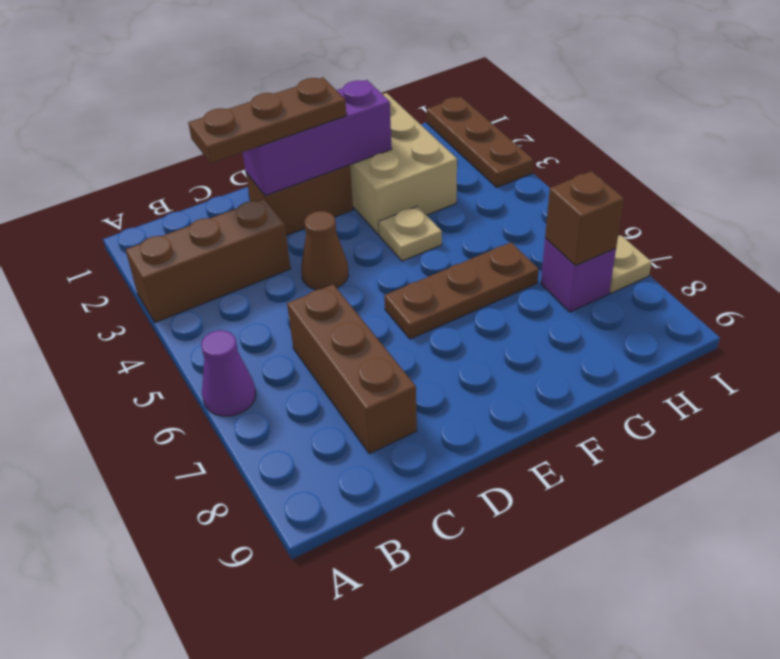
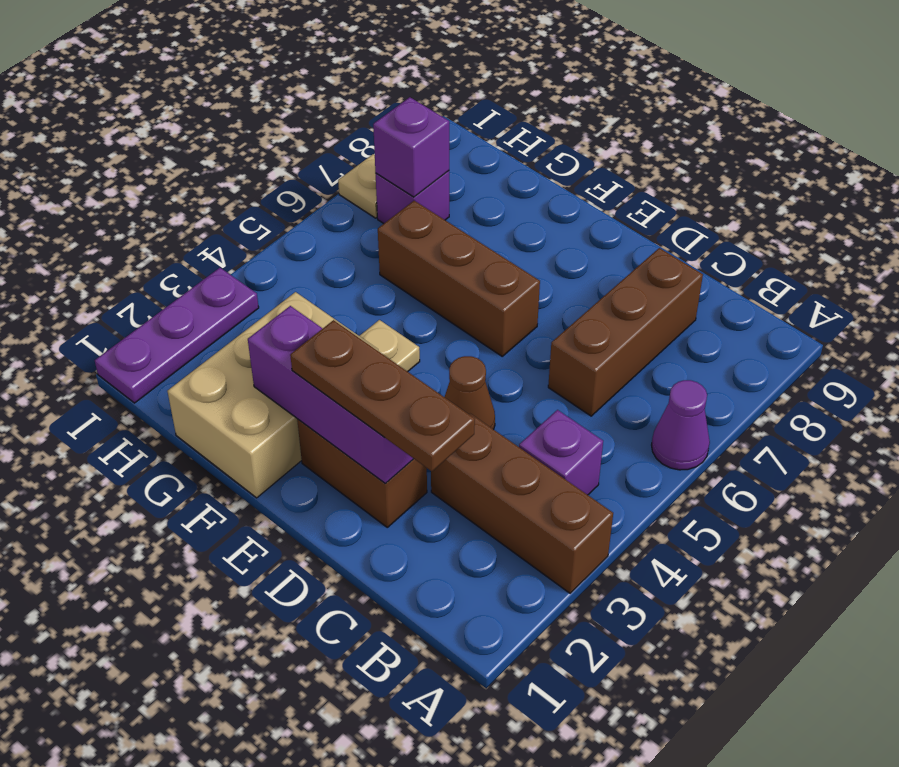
none -> purple brick B4 level 1
brown plate E6:G6 level 1 -> brown brick E6:G6 level 1
brown brick H7 level 2 -> purple brick H7 level 2
brown plate I1:I3 level 1 -> purple plate I1:I3 level 1

